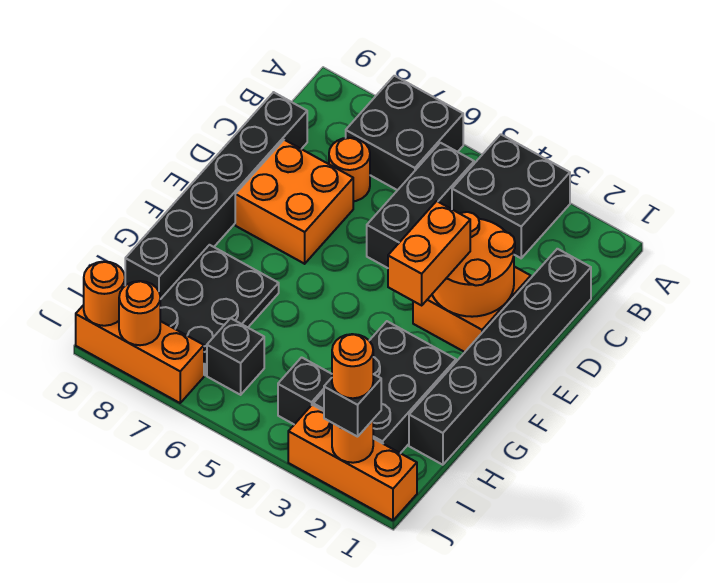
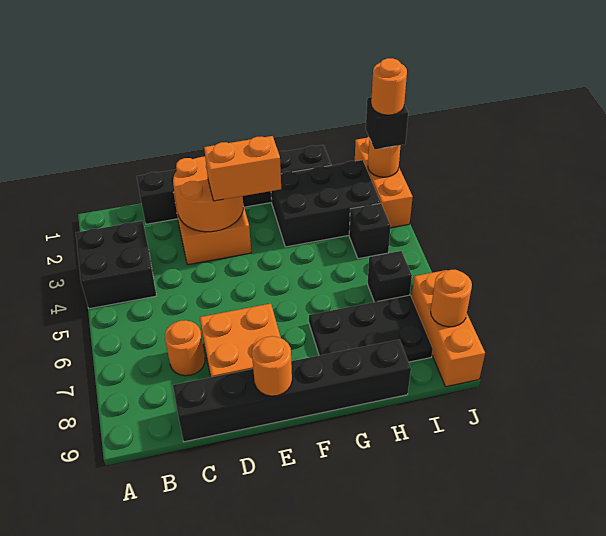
black brick A6:B7 level 1 -> none
black brick B5:D5 level 1 -> none
orange round brick J9 level 2 -> orange round brick E9 level 2

